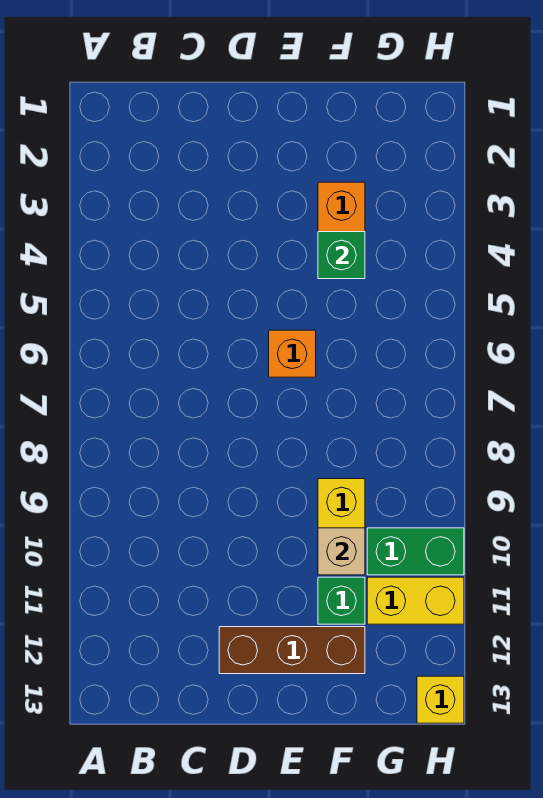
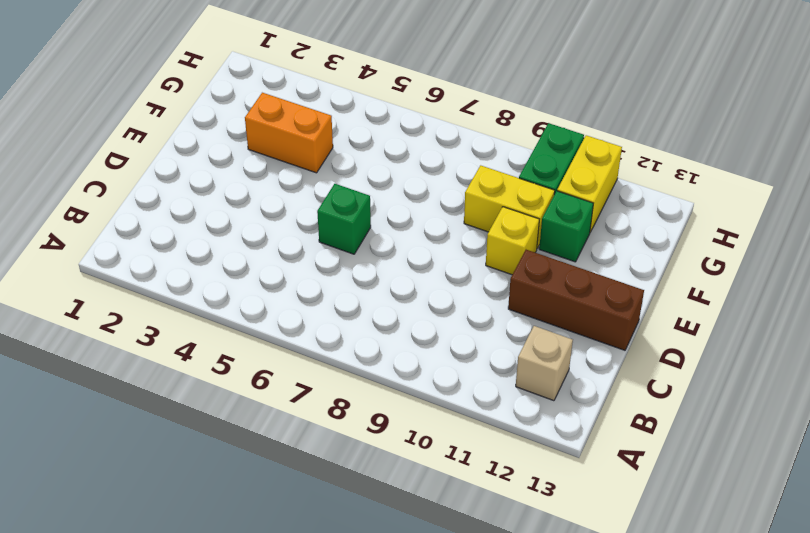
brown brick D12:F12 level 1 -> brown brick D11:D13 level 1
orange brick E6 level 1 -> none
green brick F4 level 2 -> green brick D6 level 1
tan brick F10 level 2 -> tan brick B12 level 1
yellow brick H13 level 1 -> yellow brick E10 level 1

